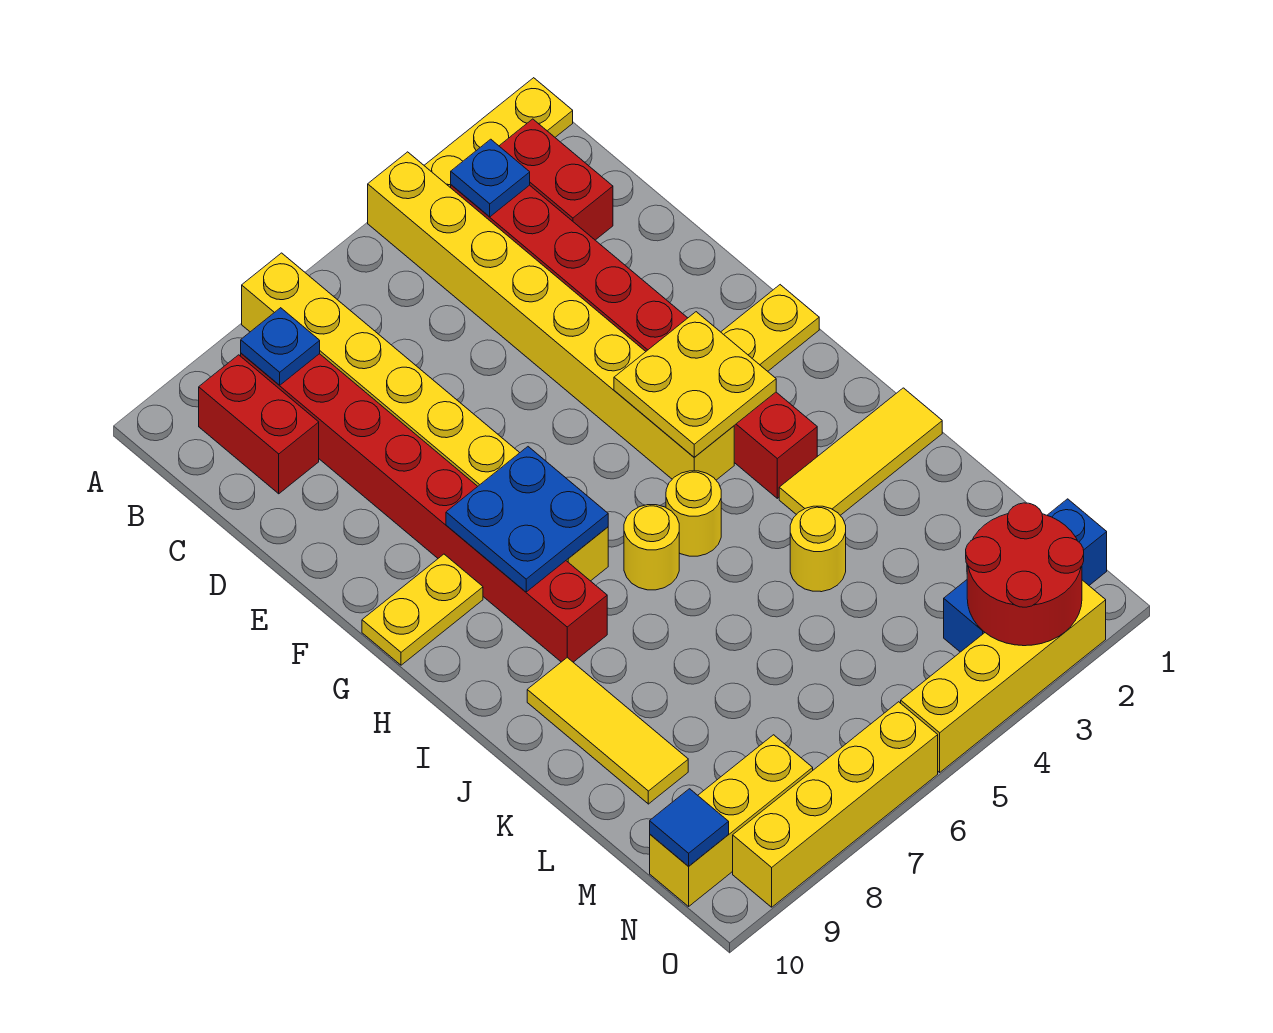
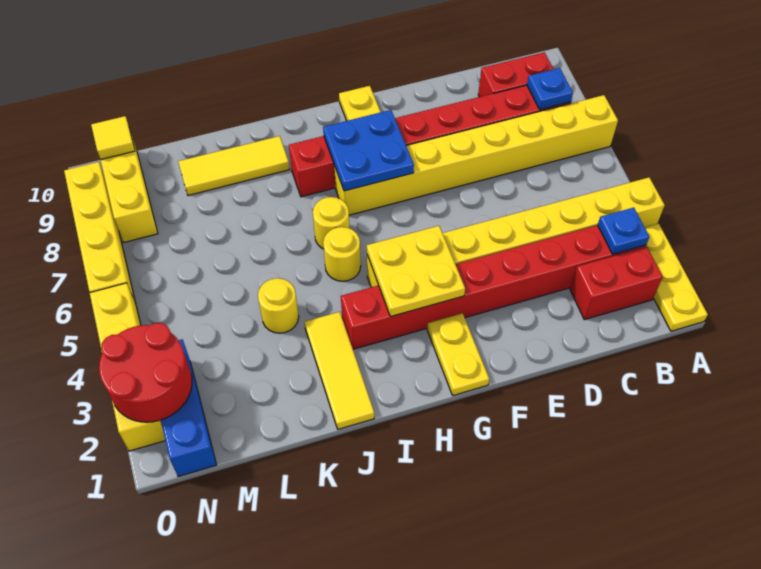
blue tile N10 level 2 -> yellow tile N10 level 2

